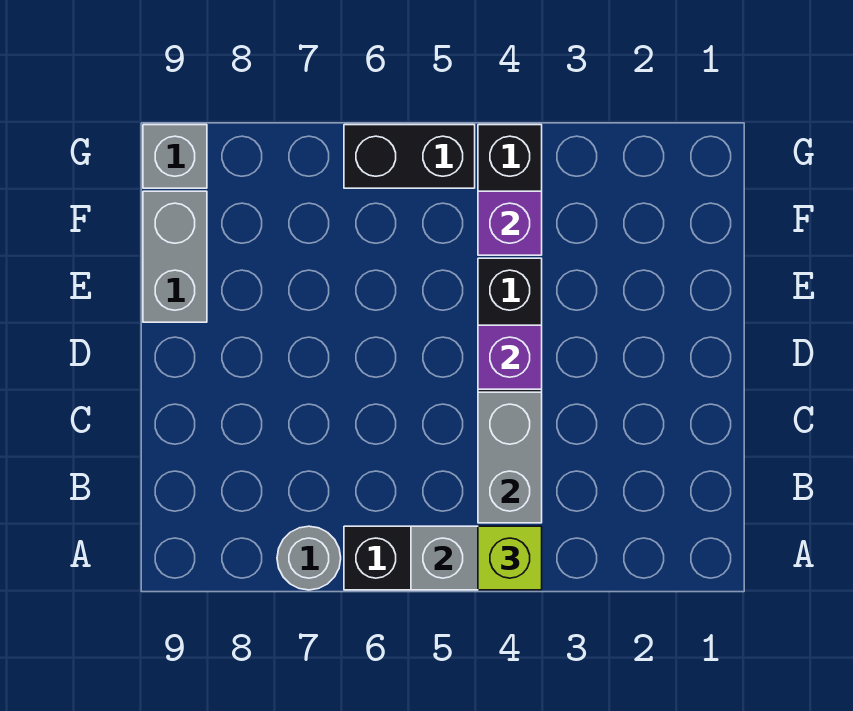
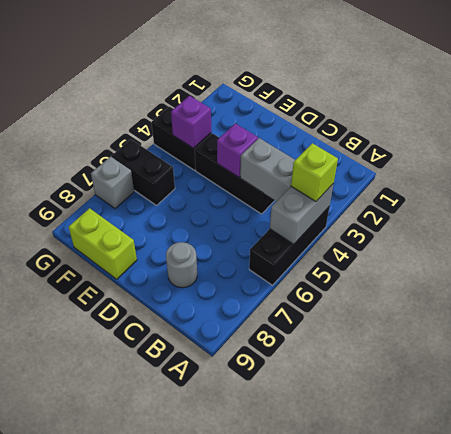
grey round brick A7 level 1 -> grey round brick C8 level 1
grey brick E9:F9 level 1 -> lime brick E9:F9 level 1
black brick G5:G6 level 1 -> black brick F6:G6 level 1
grey brick G9 level 1 -> grey brick G7 level 1

